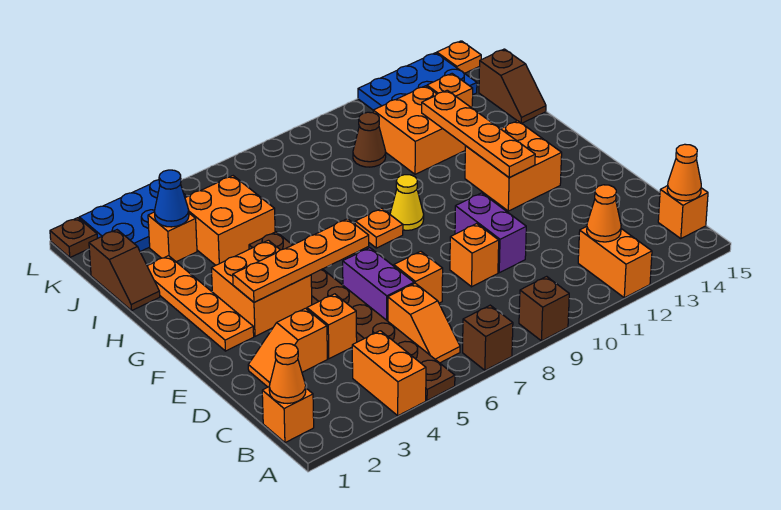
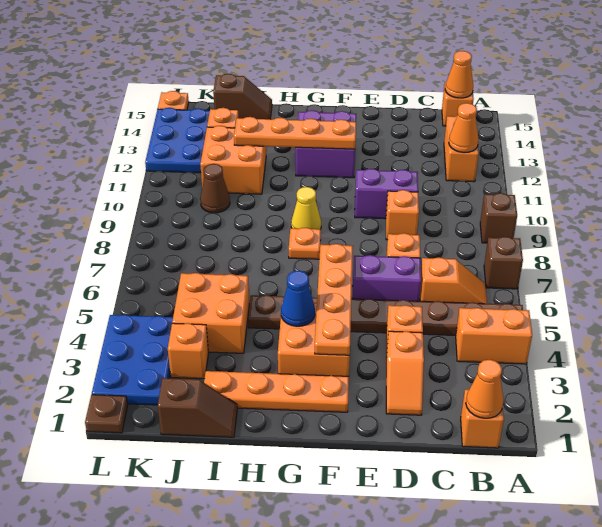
orange brick A12:B12 level 1 -> orange brick B12:B13 level 1
orange brick F12:G13 level 1 -> purple brick F12:G13 level 1
blue cone J3 level 2 -> blue cone G4 level 2

